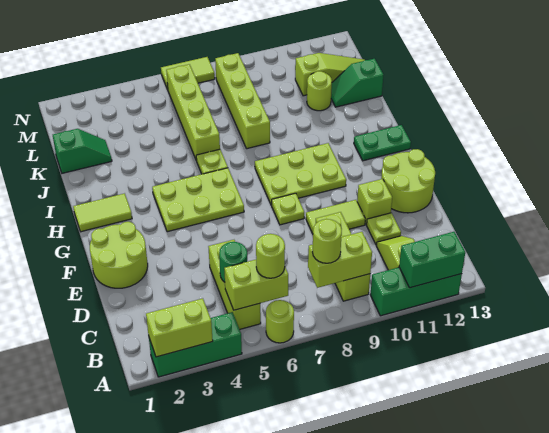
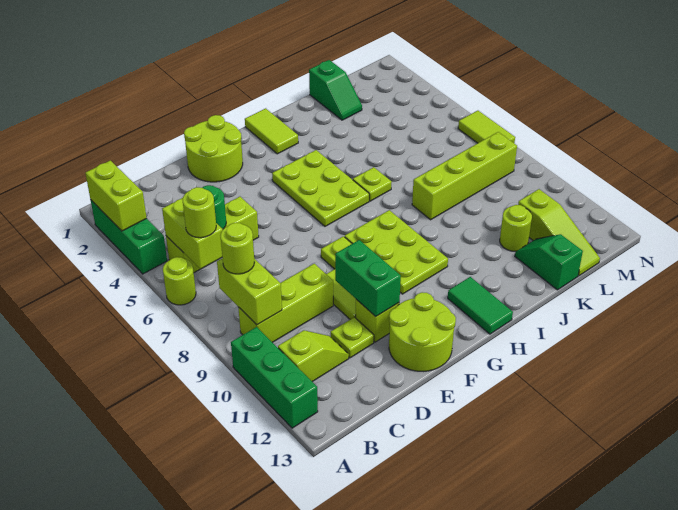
green brick A11:A12 level 2 -> green brick E10:E11 level 2
green plate H12:H13 level 1 -> green tile H12:H13 level 1
lime brick J6:M6 level 1 -> none

